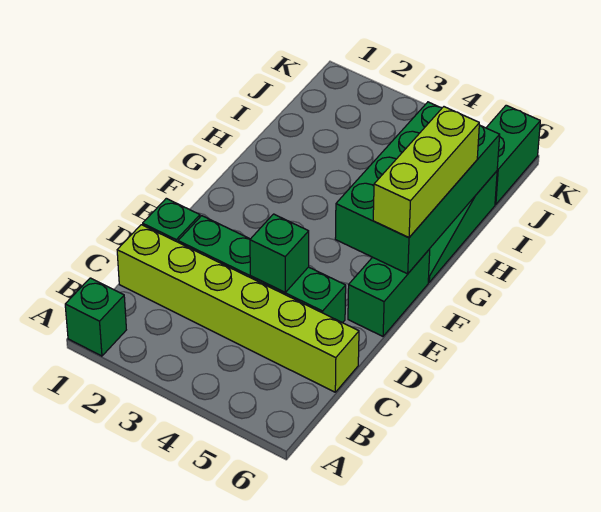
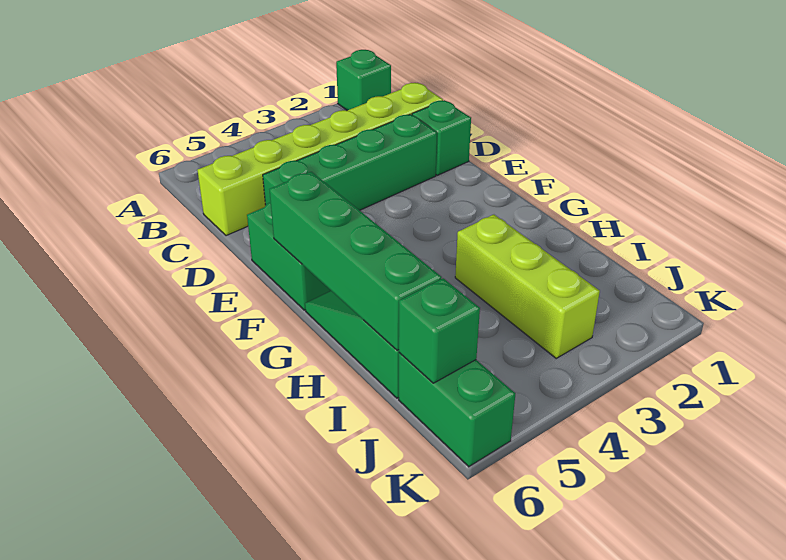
green brick D4 level 2 -> green brick J6 level 2
green brick F5:I6 level 2 -> green brick F6:I6 level 2
lime brick F6:H6 level 3 -> lime brick H3:J3 level 1

